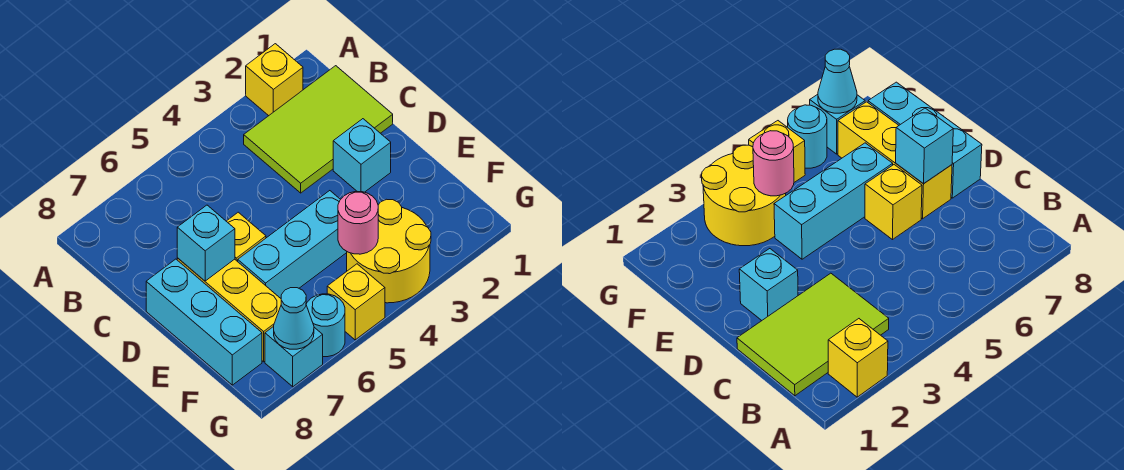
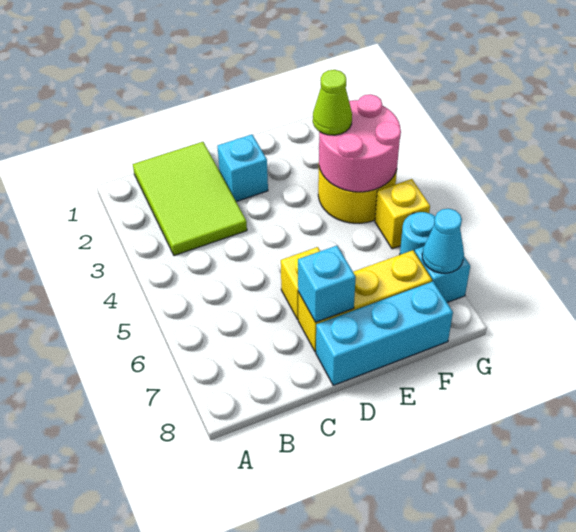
yellow brick A2 level 1 -> none
cyan brick E4:E6 level 1 -> none
none -> lime cone F3 level 3
pink round brick F4 level 2 -> pink round brick F3:G4 level 2

